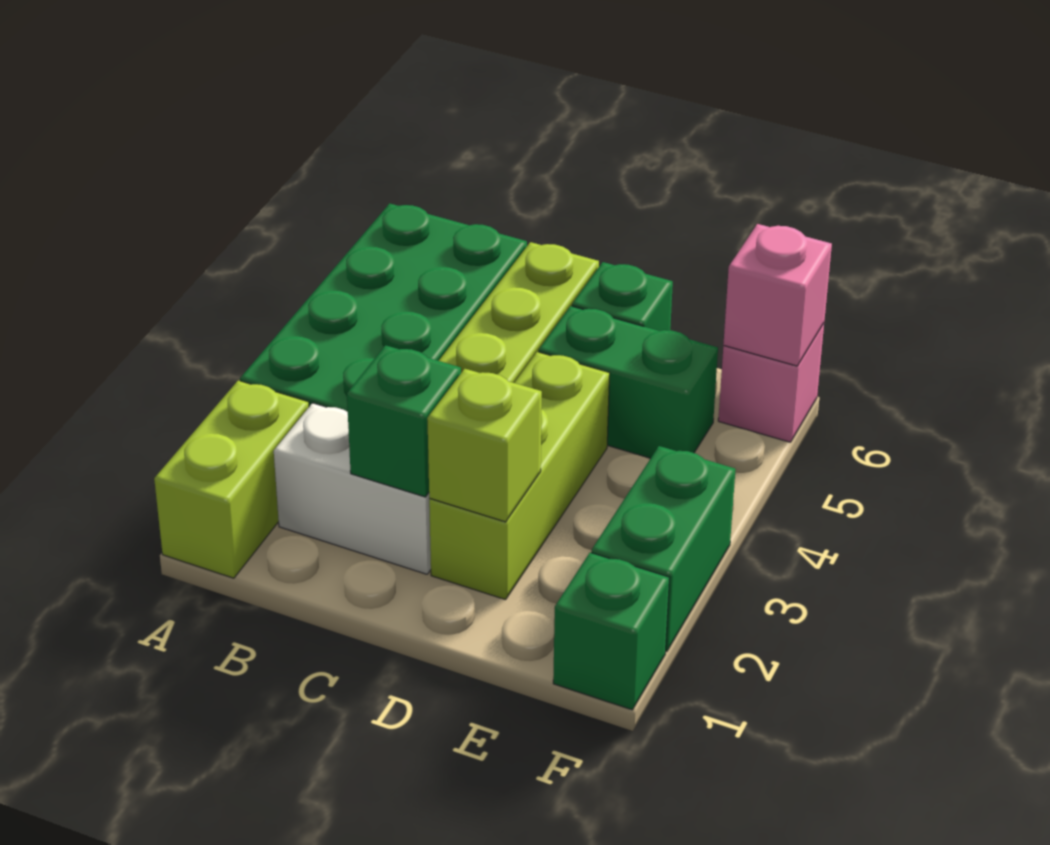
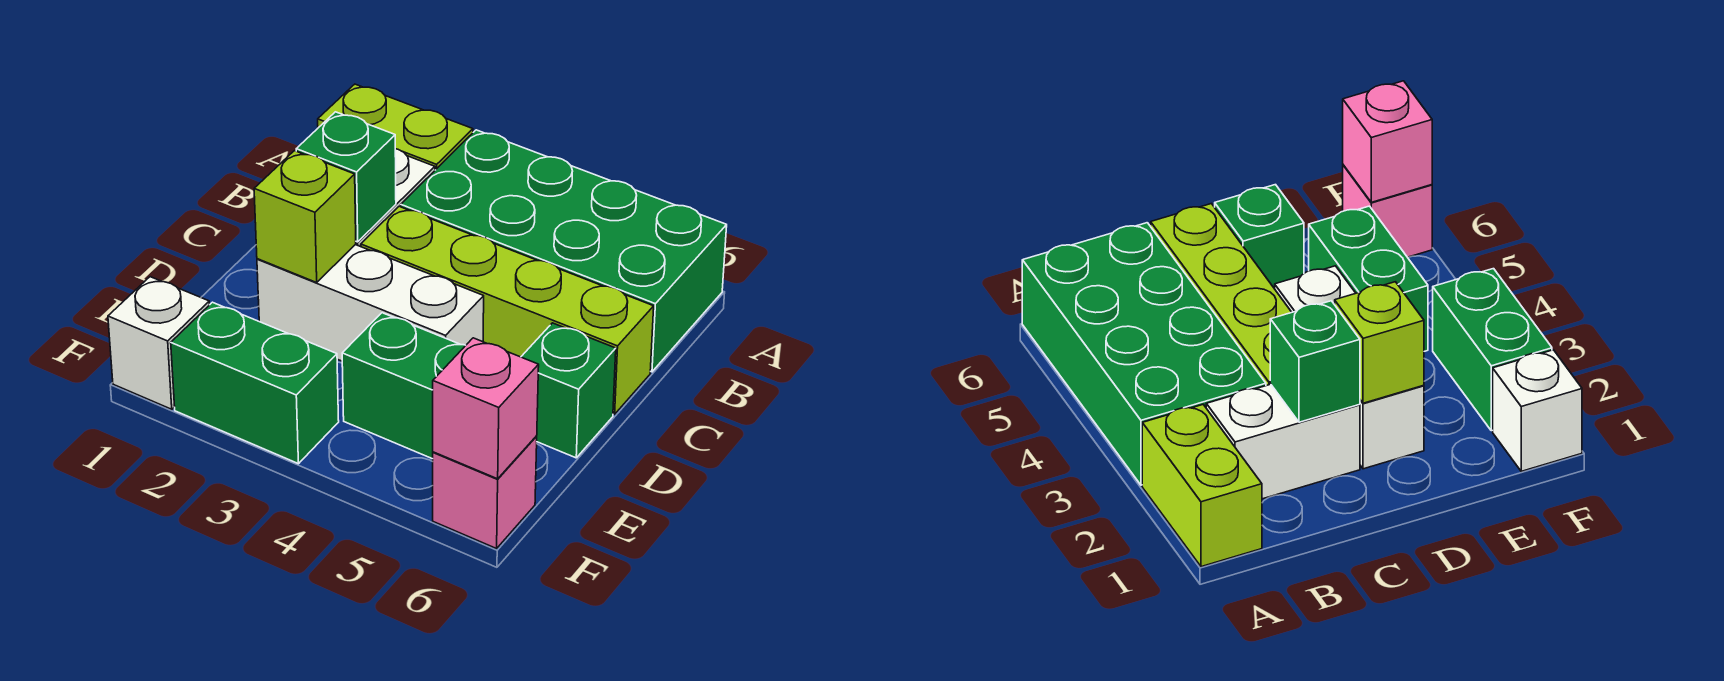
lime brick D2:D4 level 1 -> white brick D2:D4 level 1
green brick D5:E5 level 1 -> green brick E4:E5 level 1
green brick F1 level 1 -> white brick F1 level 1

